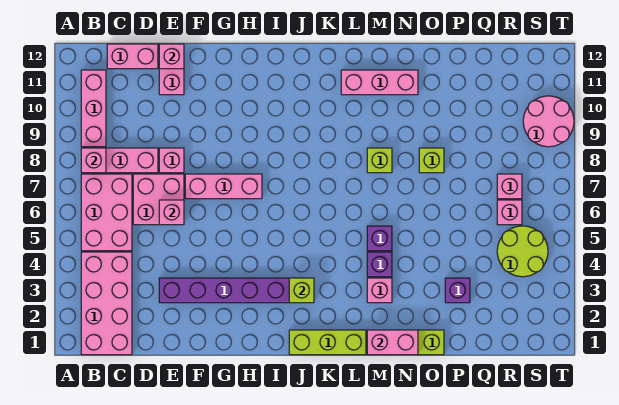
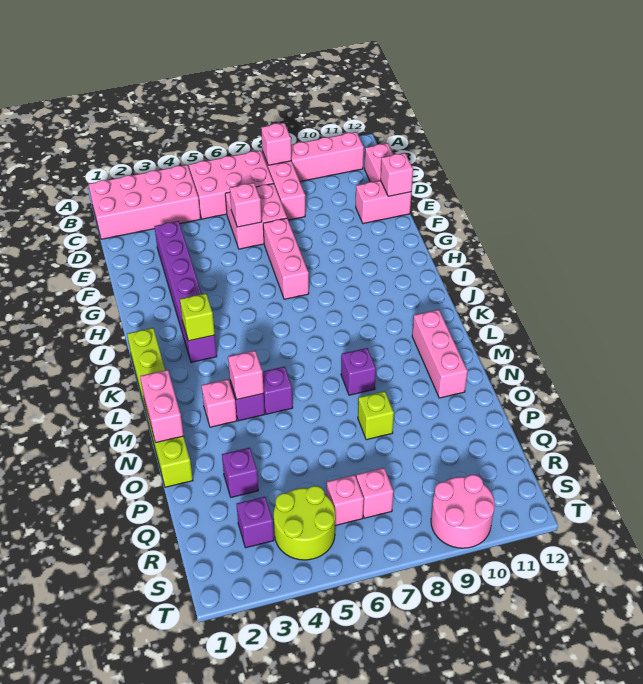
pink brick E8 level 1 -> pink brick M4 level 2
lime brick M8 level 1 -> purple brick M8 level 1
none -> purple brick R3 level 1

